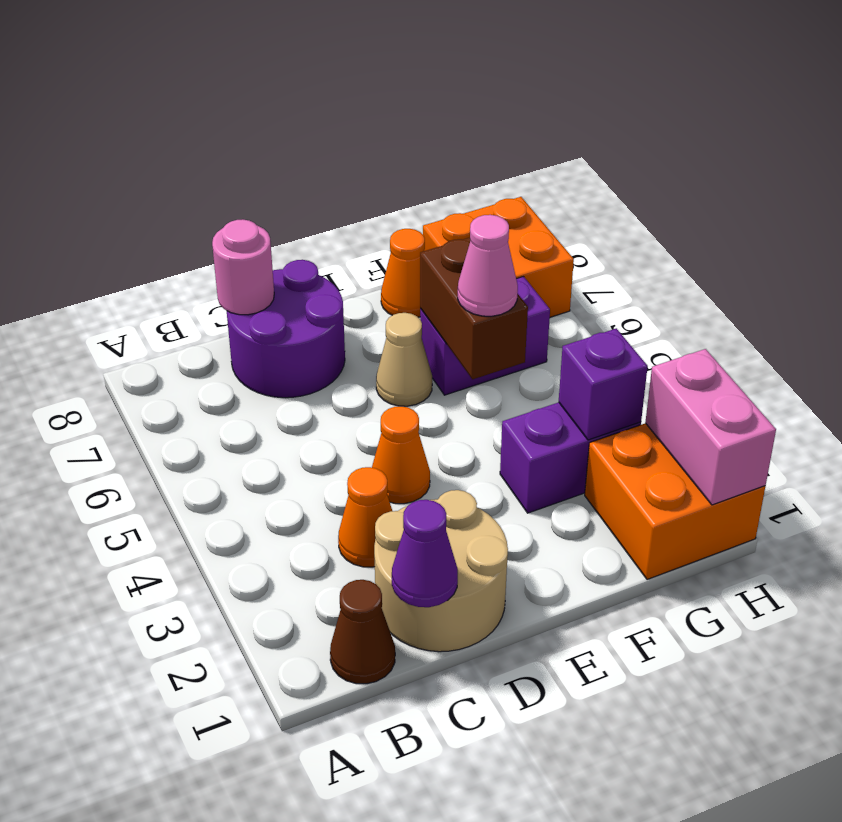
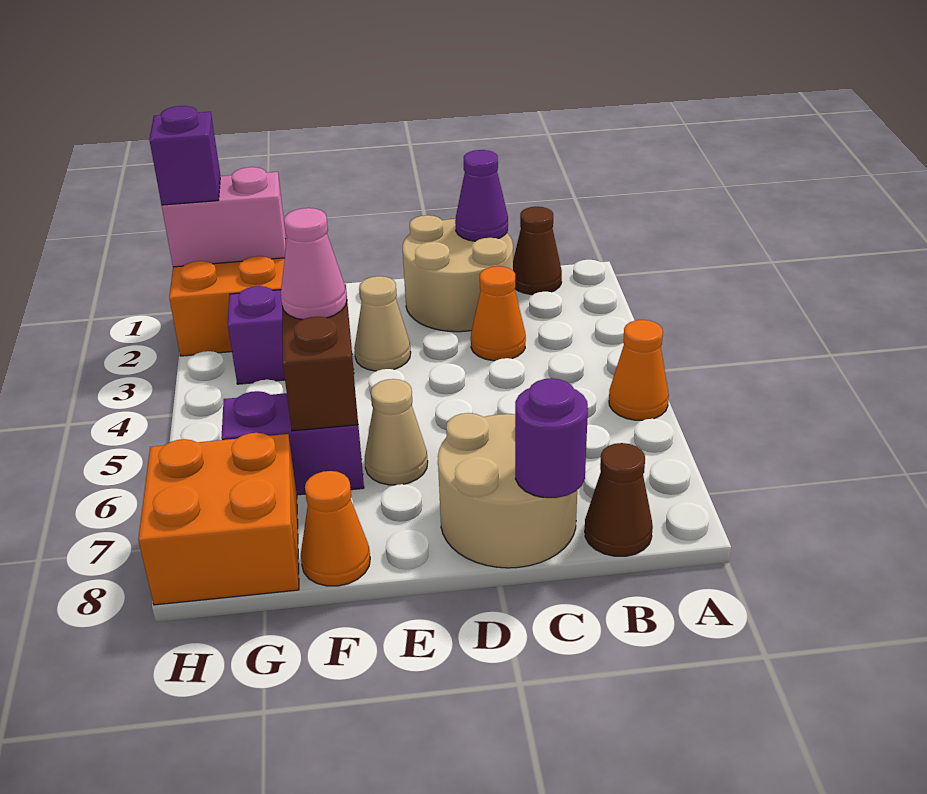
none -> brown cone B8 level 1
purple round brick C7:D8 level 1 -> tan round brick C7:D8 level 1
pink round brick C8 level 2 -> purple round brick C8 level 2
orange cone D4 level 1 -> orange cone A5 level 1
none -> tan cone E3 level 1
purple brick G3 level 2 -> purple brick H1 level 3
pink brick H1:H2 level 2 -> pink brick G1:H1 level 2

